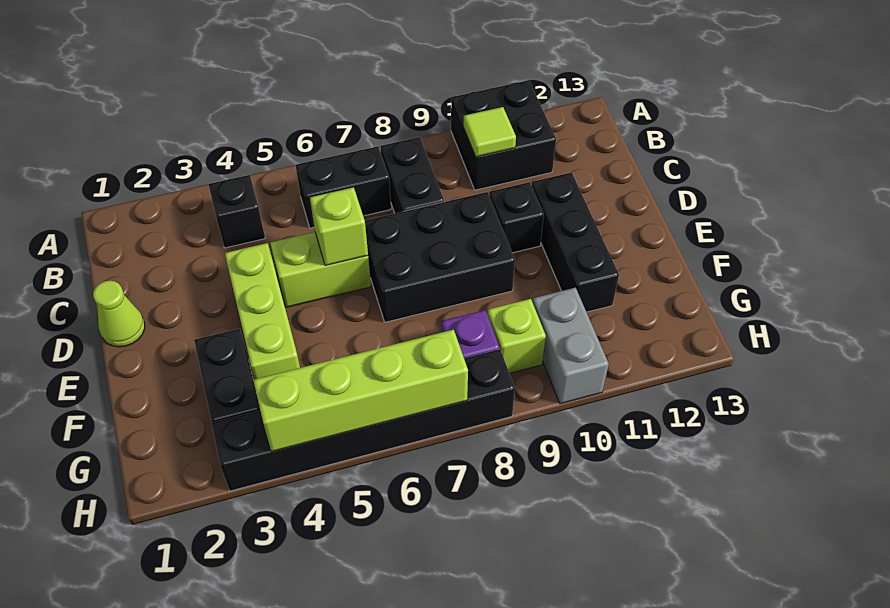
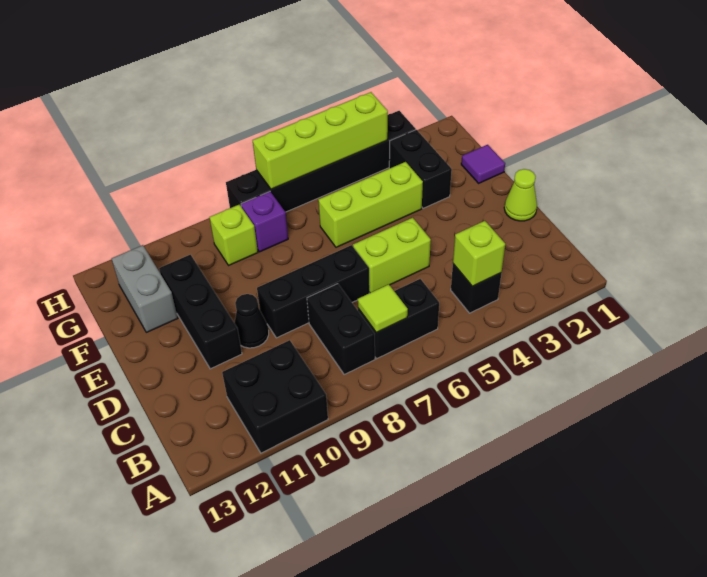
lime tile B10 level 2 -> lime tile B7 level 2
lime brick D4:F4 level 1 -> lime brick F4:F6 level 1
lime brick D6 level 2 -> lime brick B4 level 2
black brick D7:E9 level 1 -> black brick D7:D9 level 1
black brick D10 level 1 -> black cone D10 level 1
none -> purple tile F1 level 1
grey brick G10:H10 level 1 -> grey brick F12:G12 level 1

